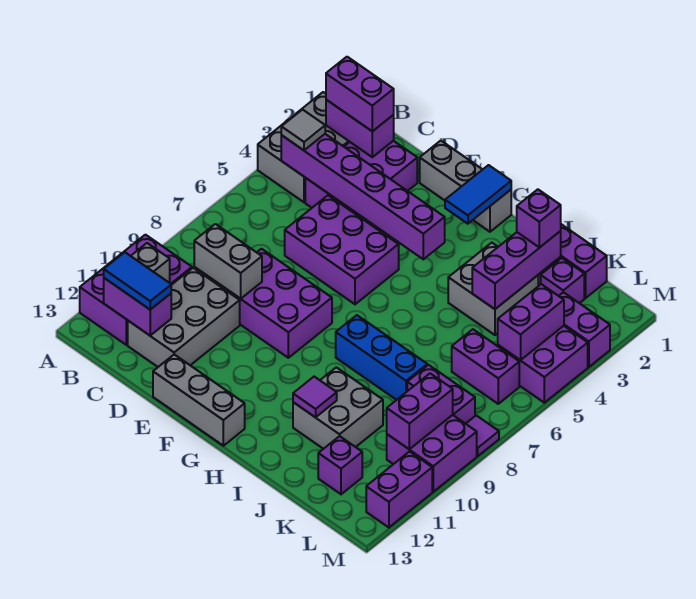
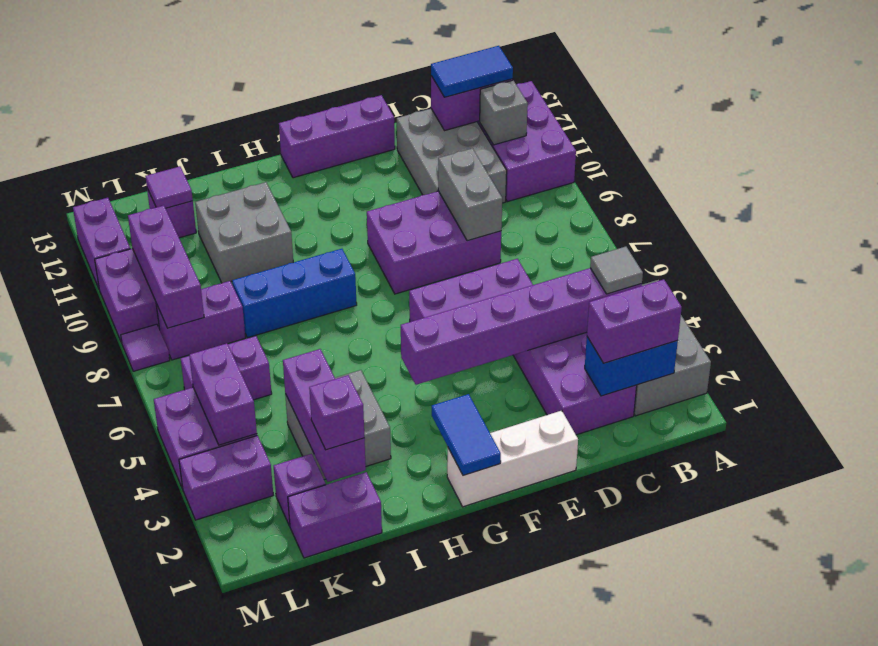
purple brick B2:C2 level 2 -> blue brick B2:C2 level 2
grey brick C9:D9 level 2 -> grey brick D8:D9 level 2
grey brick E1:G1 level 1 -> white brick E1:G1 level 1
grey brick E13:G13 level 1 -> purple brick E13:G13 level 1
purple tile I11 level 2 -> purple tile K12 level 2
purple brick L9:L10 level 2 -> purple brick L8:L10 level 2

